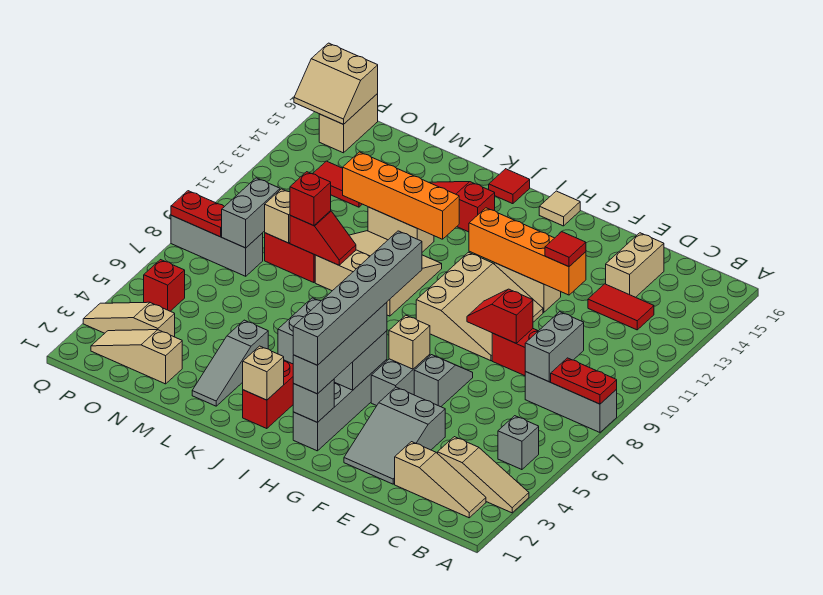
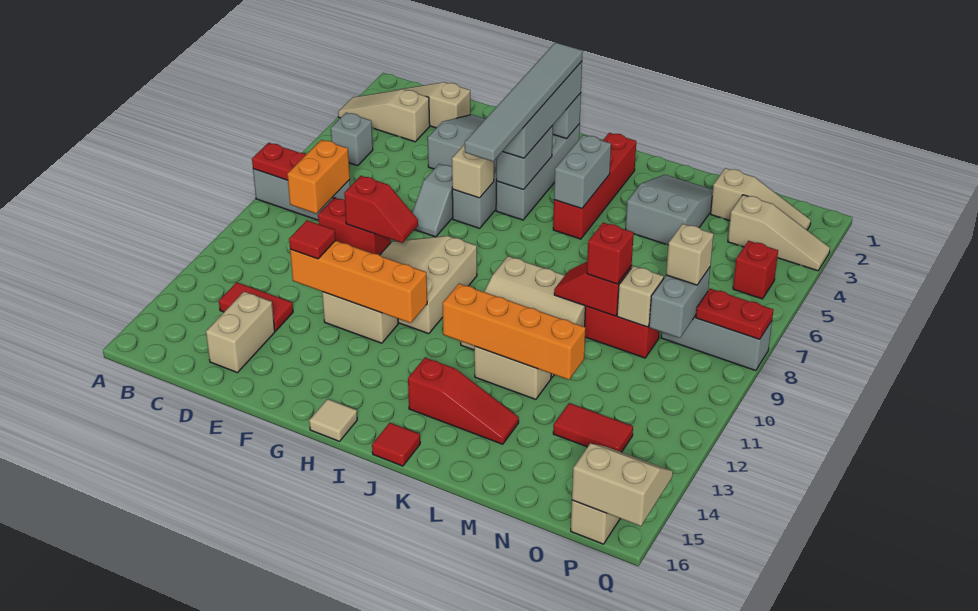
grey brick C8:C9 level 2 -> orange brick C8:C9 level 2
grey brick H2:H7 level 4 -> grey tile H2:H7 level 4
tan brick J2 level 2 -> tan brick O8 level 3
grey slope L2:L4 level 1 top 4 -> grey slope L2:M4 level 1 top 4

